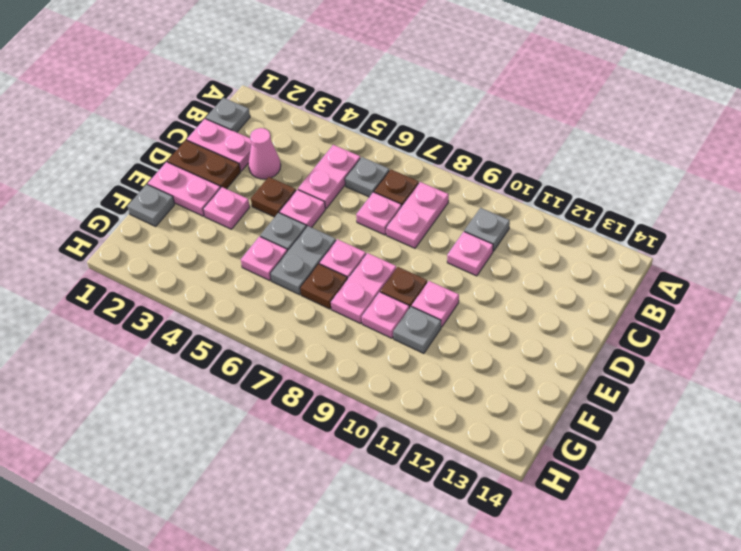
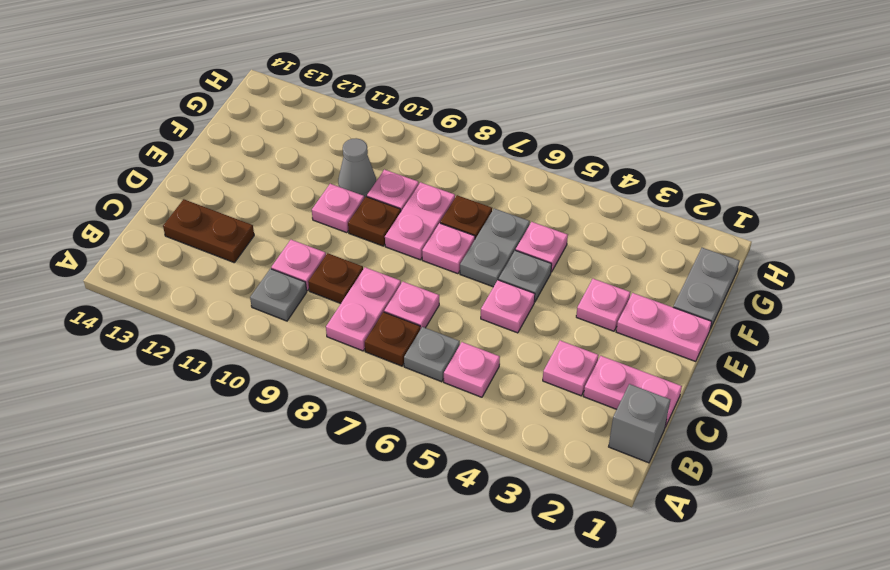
grey plate B1 level 1 -> grey brick B1 level 1
pink plate B5:C5 level 1 -> pink plate B5 level 1
pink cone C3 level 1 -> pink plate C3 level 1
brown plate D1:D2 level 1 -> brown plate C12:C13 level 1
brown plate D4 level 1 -> brown plate C9 level 1
grey plate F1 level 1 -> grey plate F1:G1 level 1
grey plate F10 level 1 -> grey cone F10 level 1

